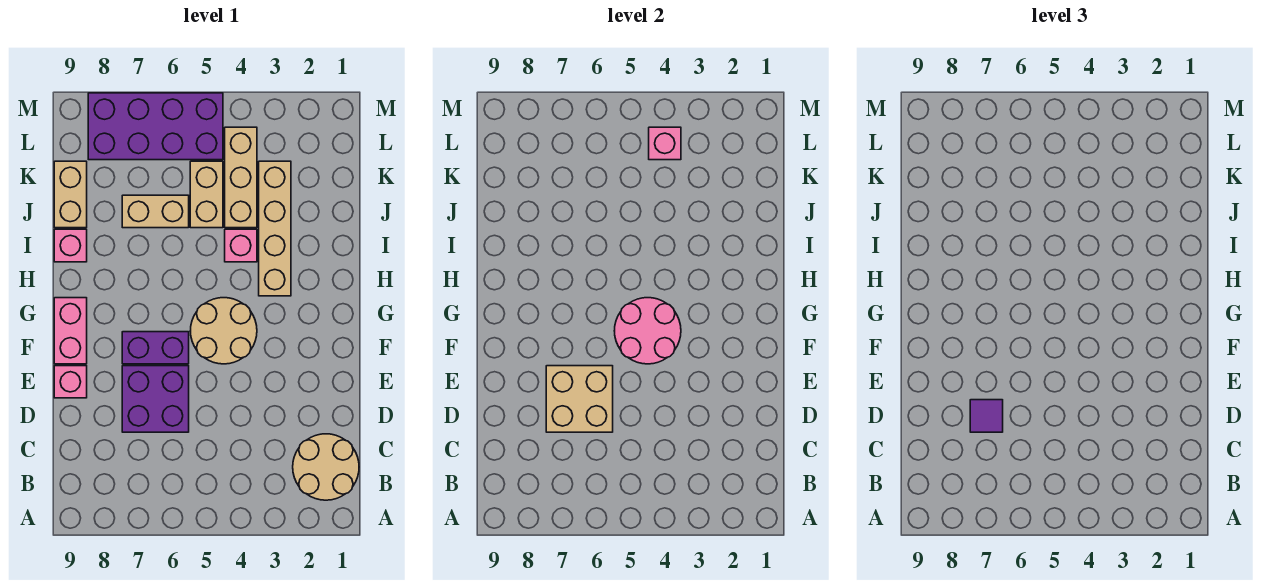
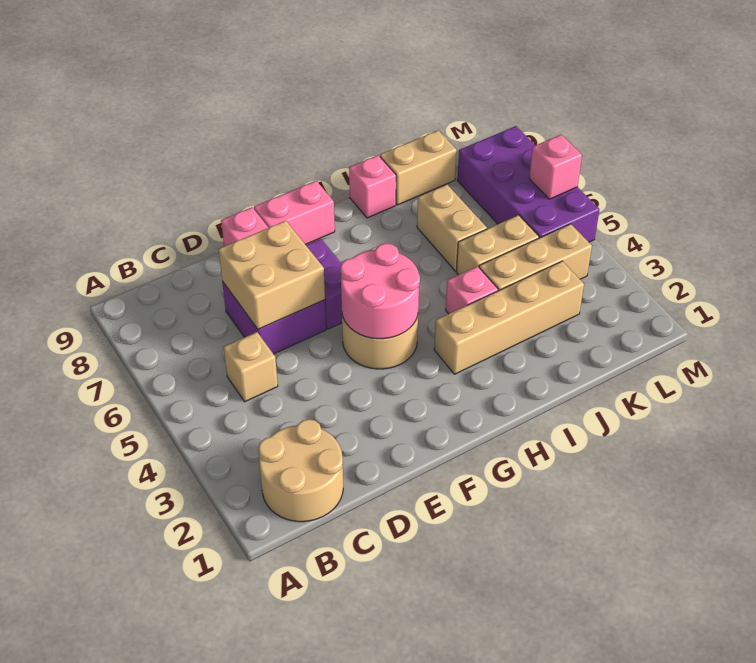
none -> tan brick C5 level 1
purple tile D7 level 3 -> none
pink brick L4 level 2 -> pink brick M6 level 2

